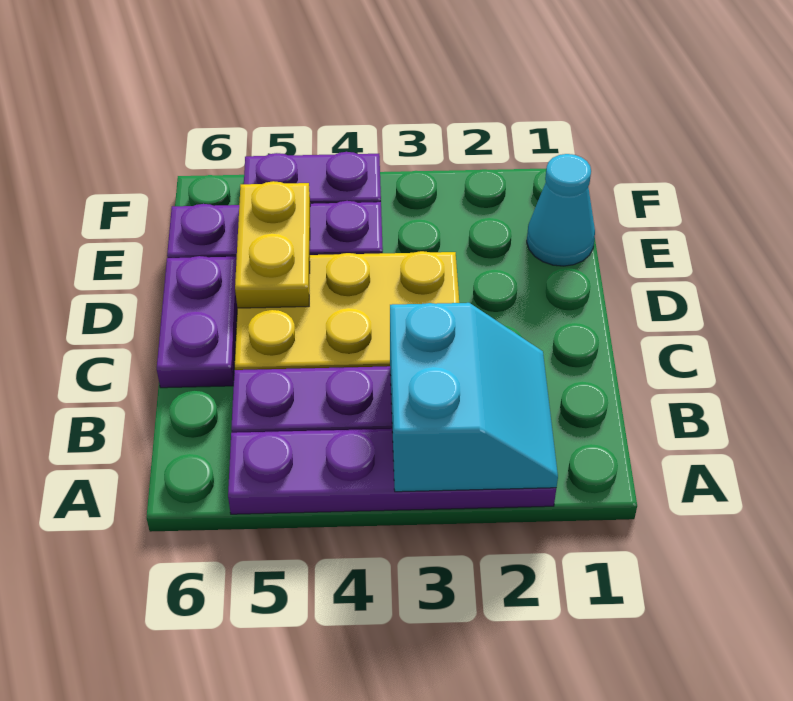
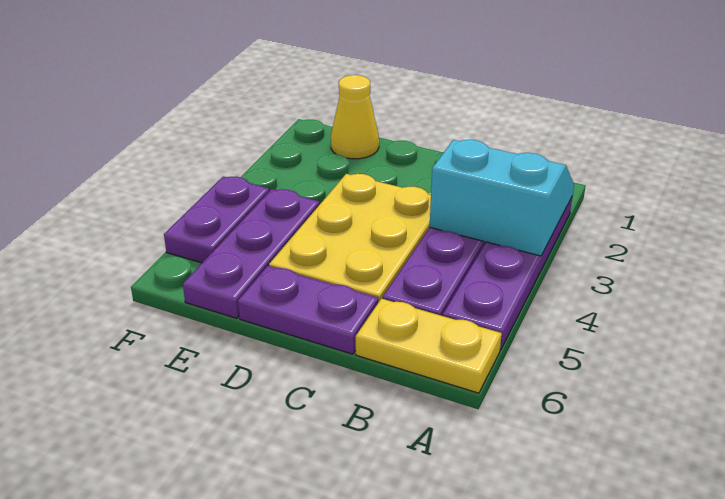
yellow plate D5:E5 level 2 -> yellow plate A6:B6 level 1
cyan cone E1 level 1 -> yellow cone E1 level 1

